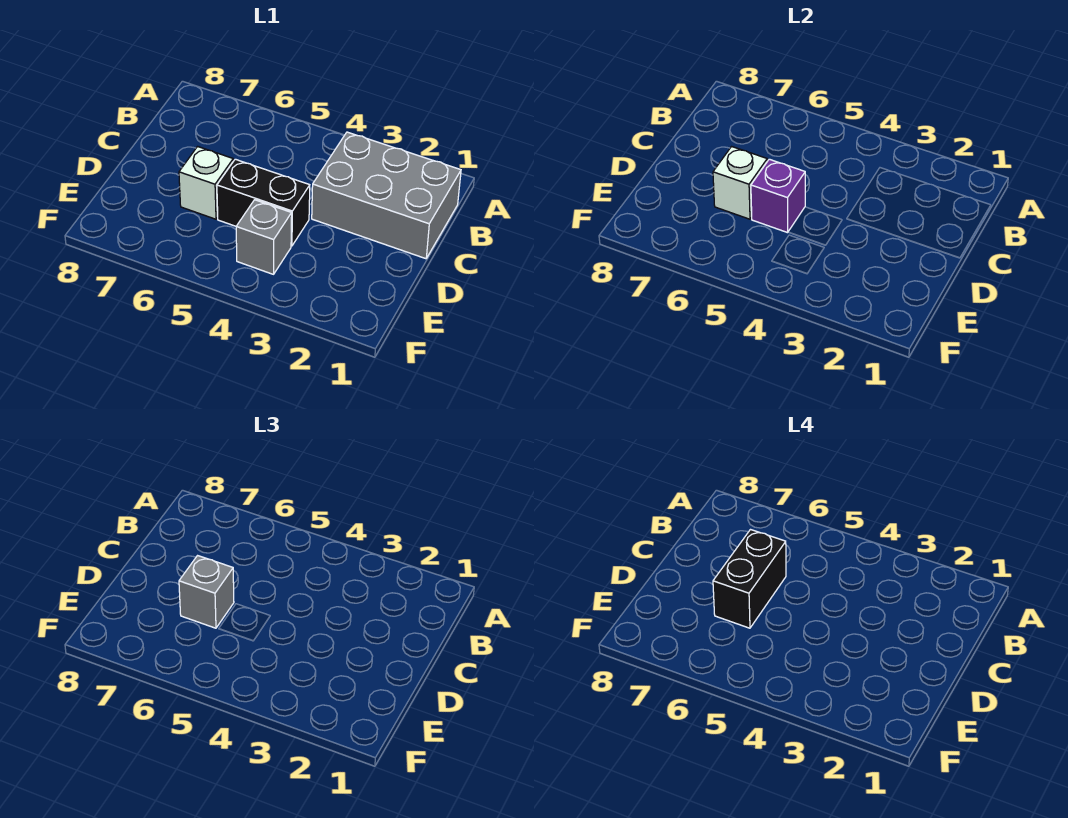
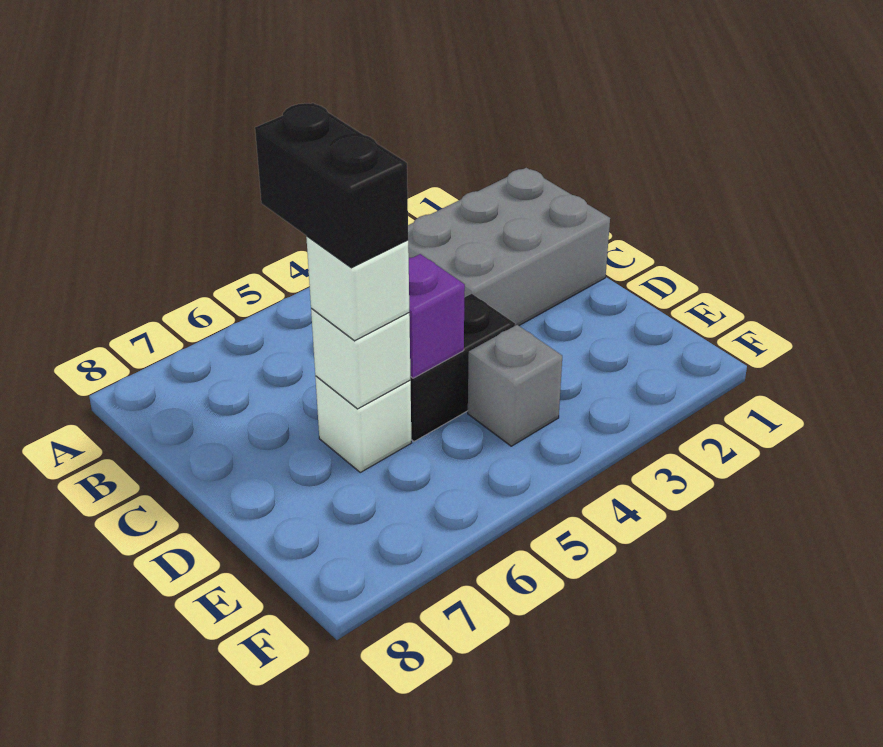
grey brick D6 level 3 -> white brick D6 level 3

